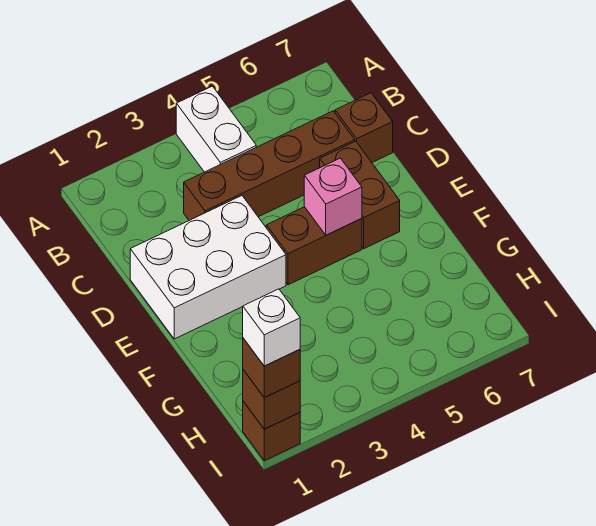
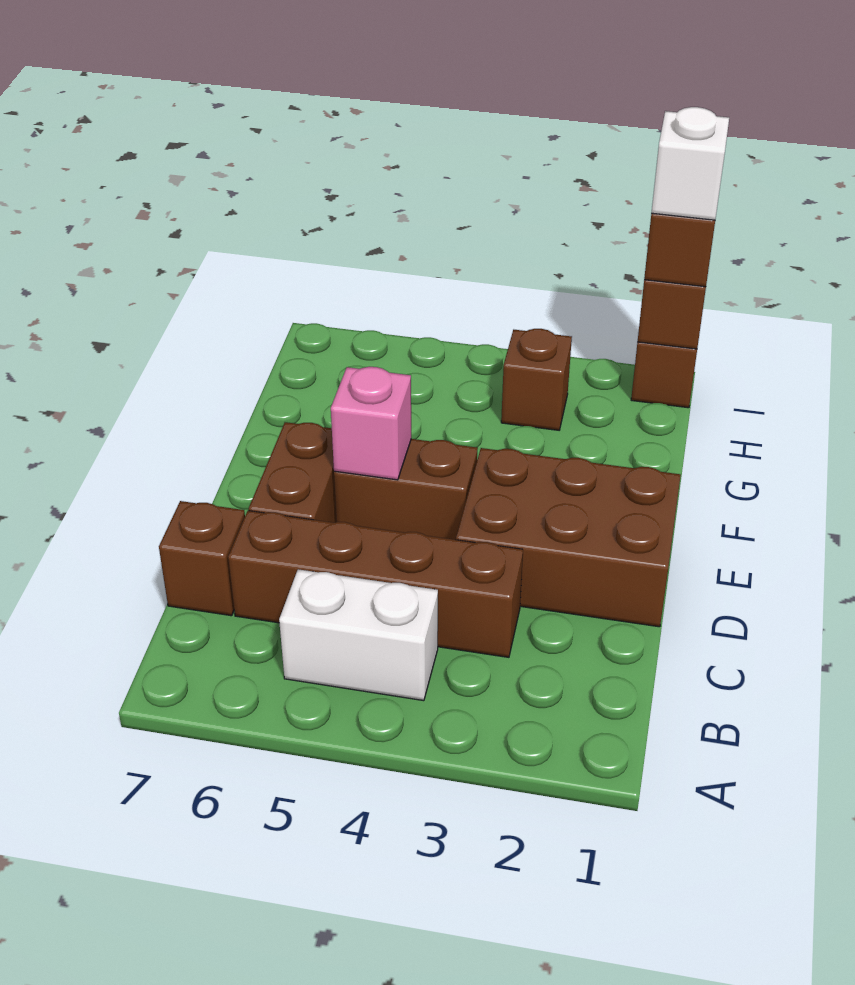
white brick A4:B4 level 1 -> white brick B4:B5 level 1
white brick D1:E3 level 1 -> brown brick D1:E3 level 1
none -> brown brick H3 level 1

